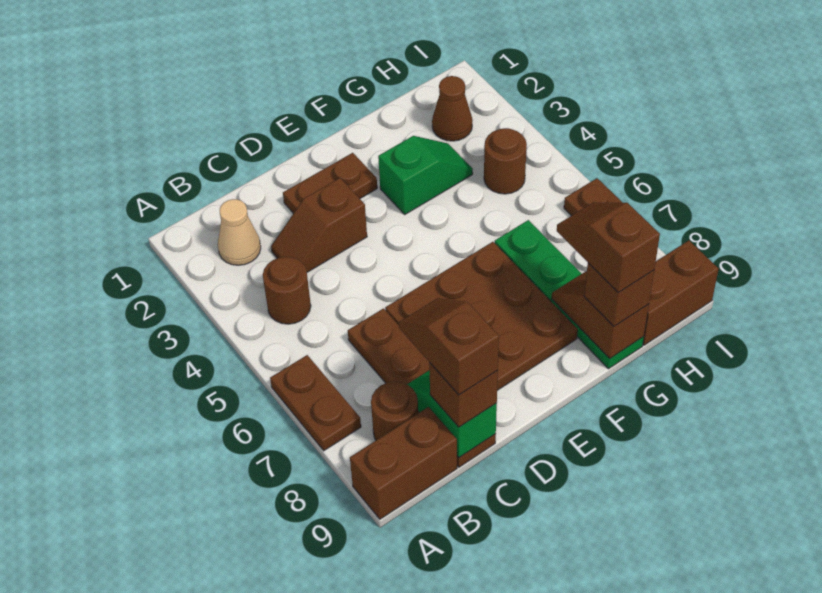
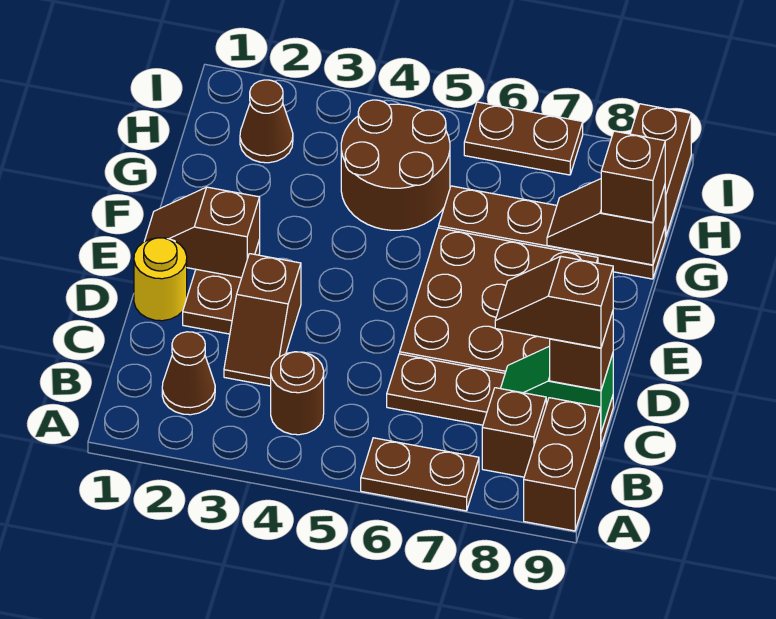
tan cone B2 level 1 -> brown cone B2 level 1
brown round brick B8 level 1 -> brown brick B8 level 1
none -> yellow round brick D1 level 1
green slope F3:G3 level 1 top F -> none
green plate G6:G9 level 1 -> brown plate G6:G9 level 1
brown slope G8:G9 level 4 top 9 -> brown slope E1:E2 level 2 top 2
brown round brick H4 level 1 -> brown round brick G4:H5 level 1

